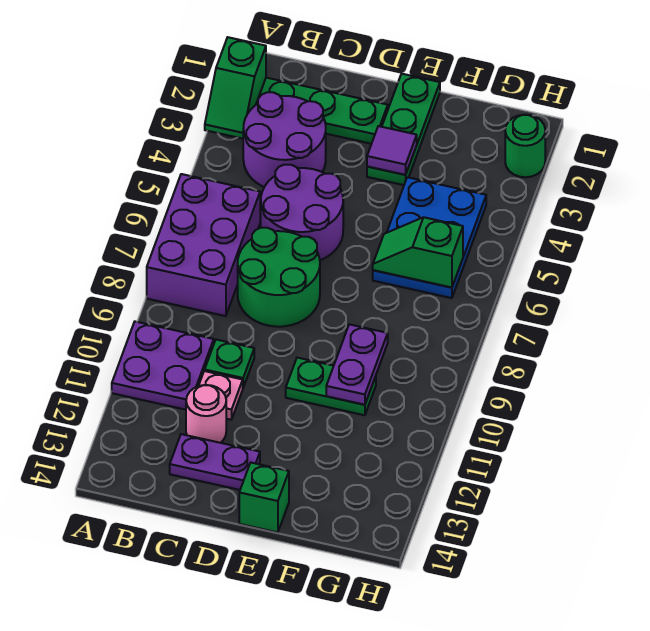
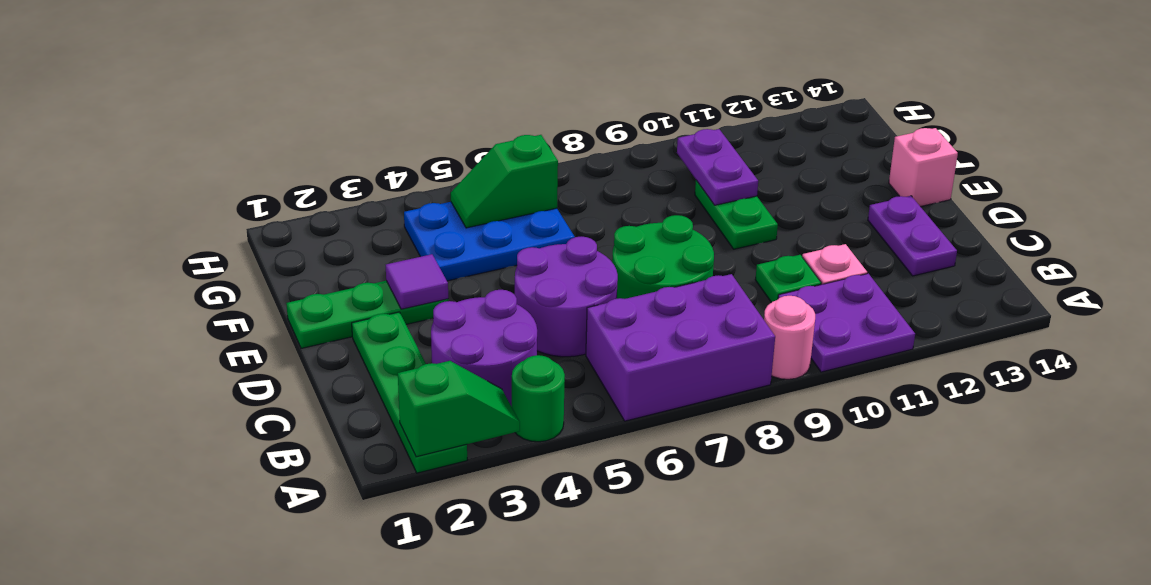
pink round brick C12 level 1 -> pink round brick A9 level 1
green brick E14 level 1 -> pink brick E14 level 1
green slope F6:G6 level 2 top G -> green slope G5:G6 level 2 top 6
purple plate F9:F10 level 2 -> purple plate F10:G10 level 2
green round brick H2 level 1 -> green round brick A4 level 1

